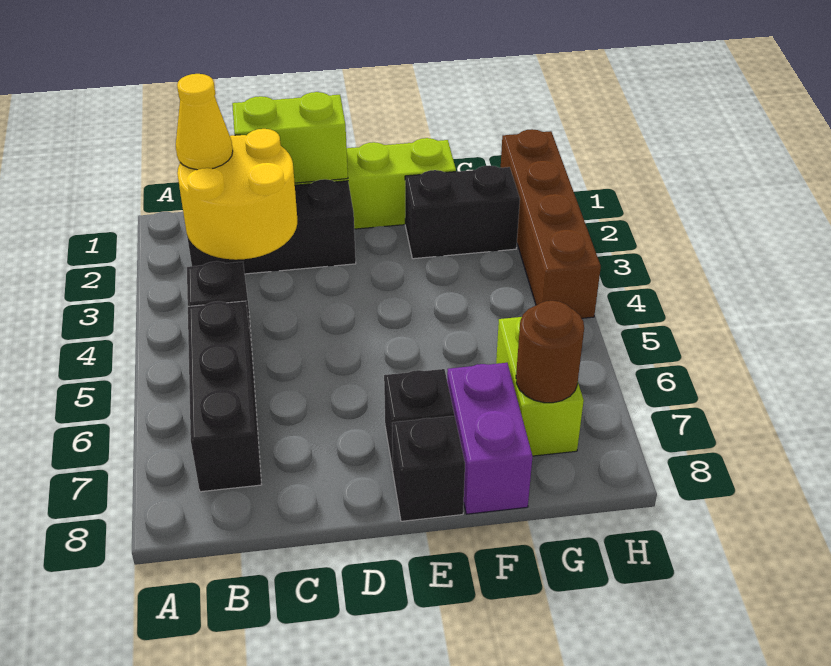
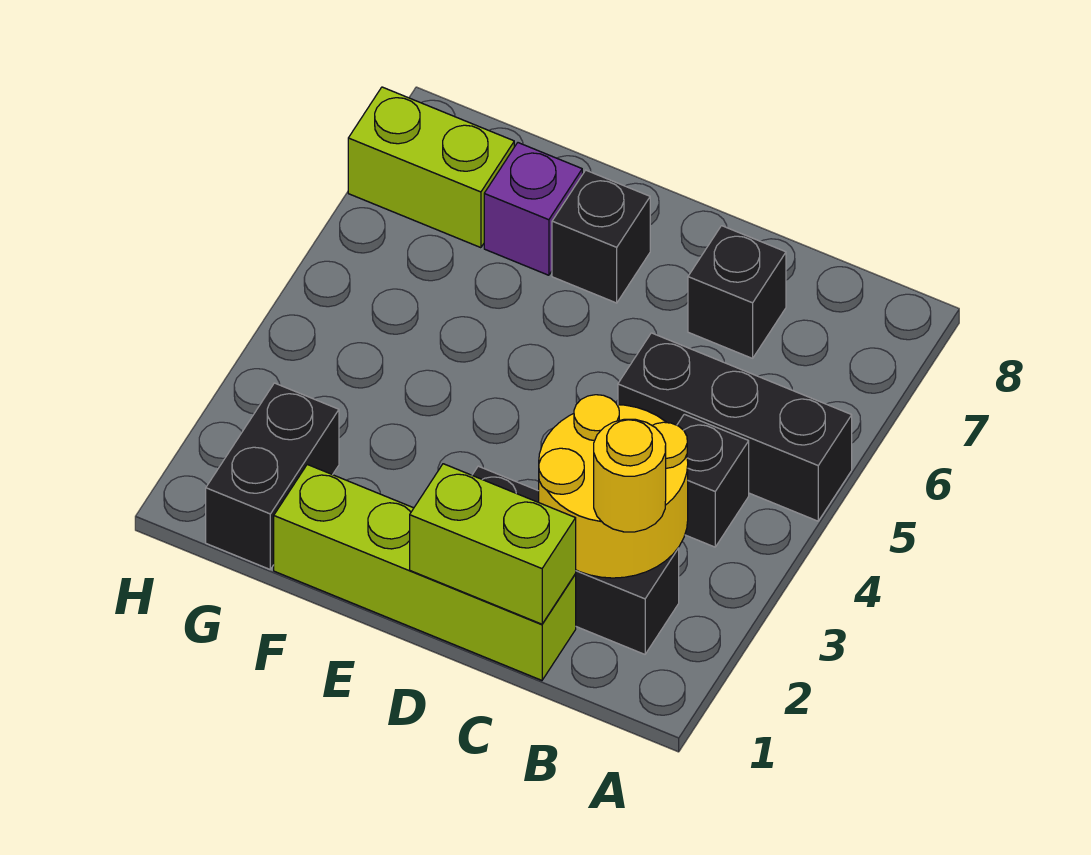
yellow cone B2 level 3 -> yellow round brick B2 level 3
black brick B5:B7 level 1 -> black brick A5:C5 level 1
black brick E8 level 1 -> black brick C7 level 1
black brick F2:G2 level 1 -> black brick G1:G2 level 1
purple brick F7:F8 level 1 -> purple brick F7 level 1
lime brick G6:G7 level 1 -> lime brick G7:H7 level 1
brown round brick G7 level 2 -> none
brown brick H1:H4 level 1 -> none

